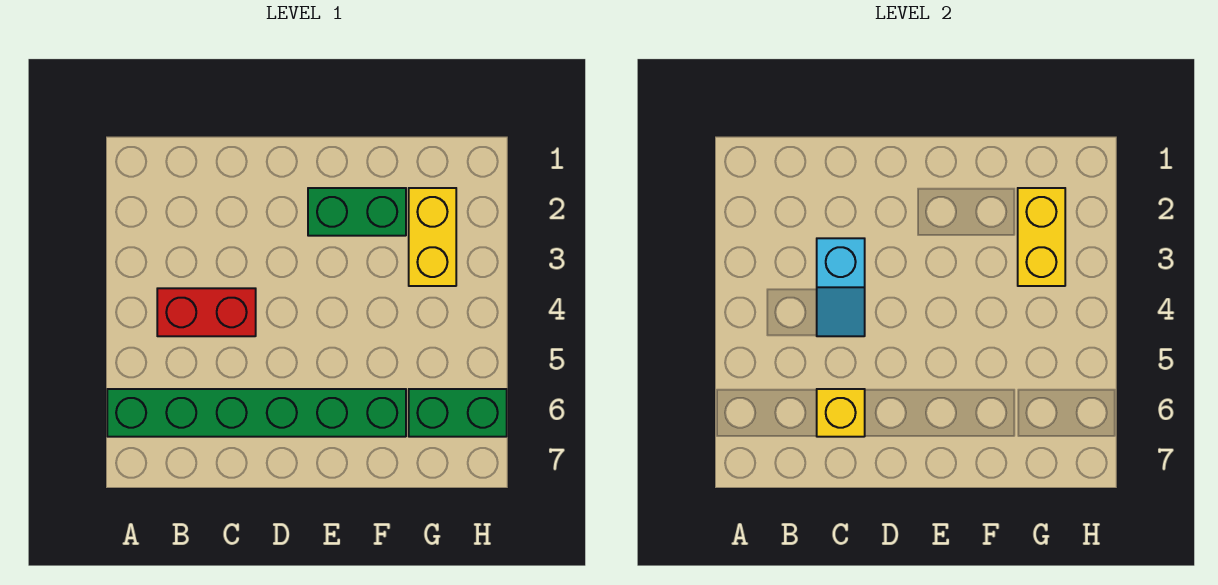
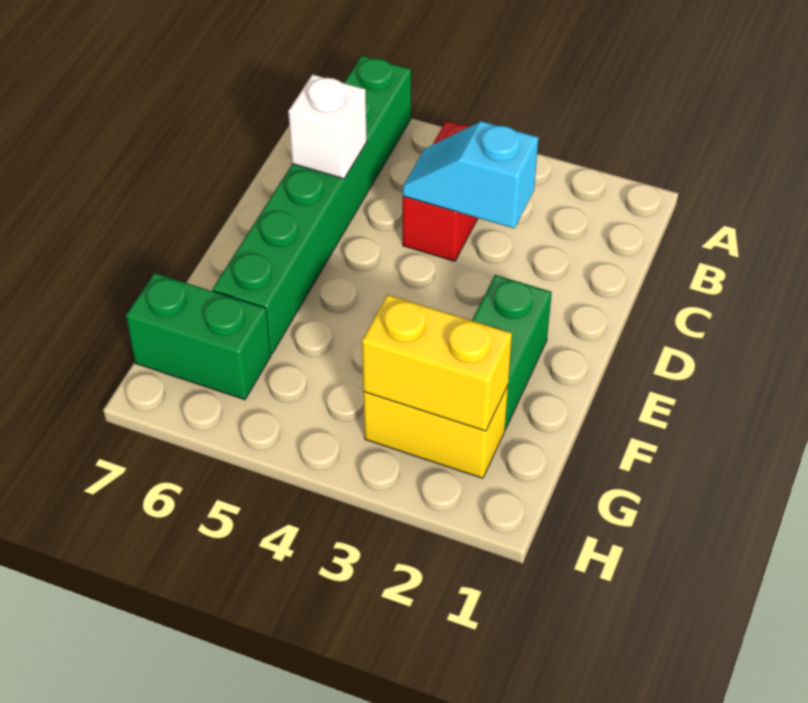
yellow brick C6 level 2 -> white brick C6 level 2
green brick G6:H6 level 1 -> green brick G6:G7 level 1

